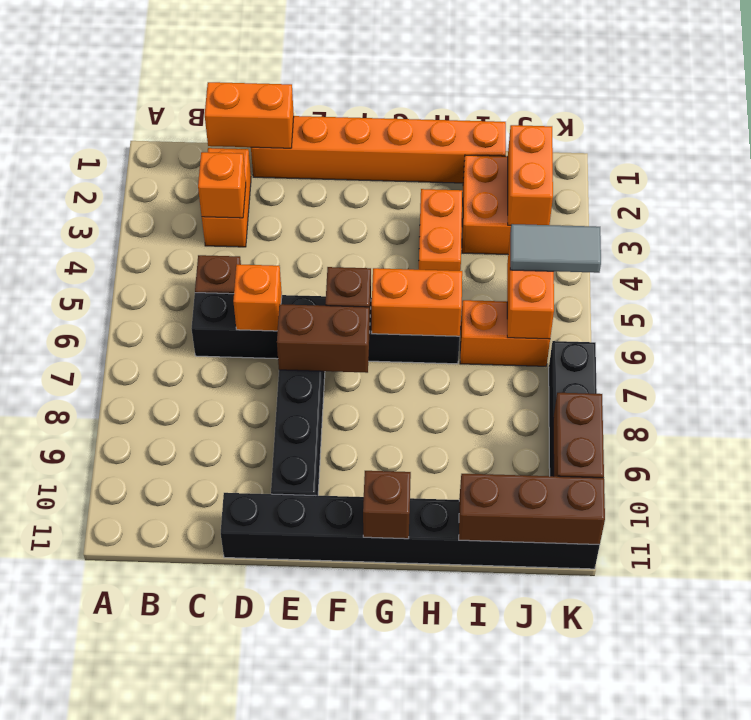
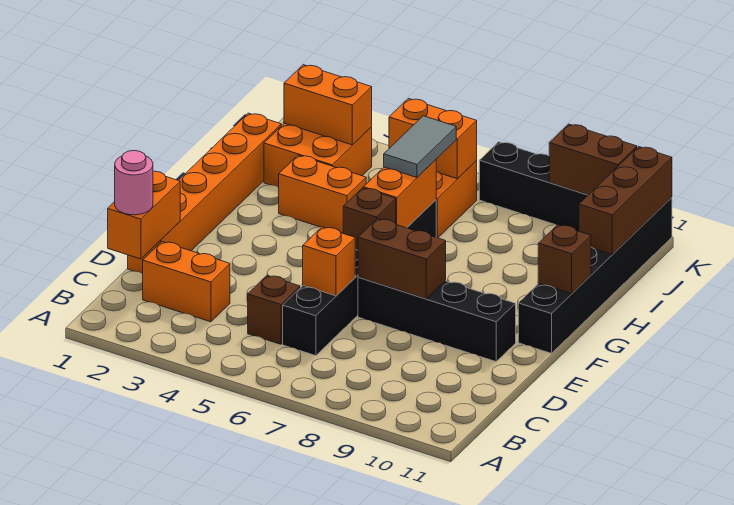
none -> pink round brick C1 level 3
orange brick C3 level 2 -> none
black brick D11:K11 level 1 -> black brick F11:K11 level 1
brown brick E7:F7 level 2 -> brown brick E7:E8 level 2
grey tile J5:K5 level 3 -> grey tile H6:I6 level 3

